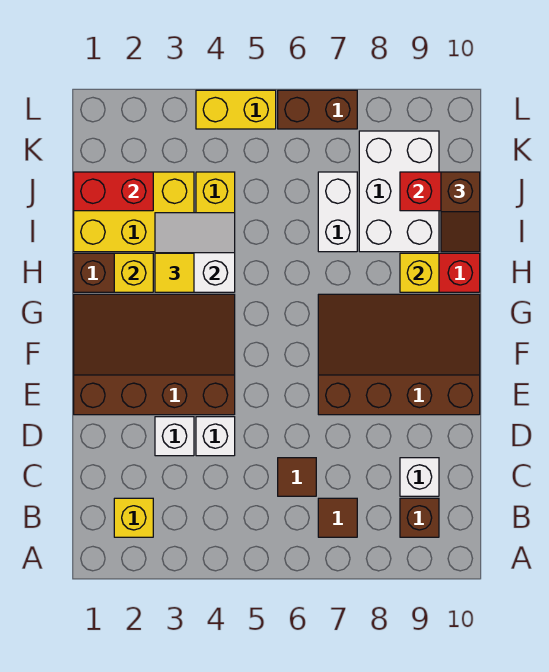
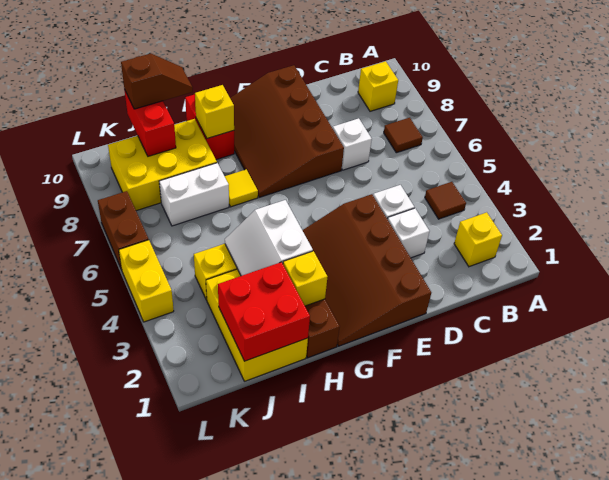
brown brick B9 level 1 -> yellow brick B9 level 1
brown tile C6 level 1 -> brown tile B4 level 1
white brick C9 level 1 -> white brick D7 level 1
yellow tile H3 level 3 -> yellow tile H7 level 1
white brick I8:K9 level 1 -> yellow brick I8:K9 level 1
red brick J1:J2 level 2 -> red brick I1:J2 level 2

